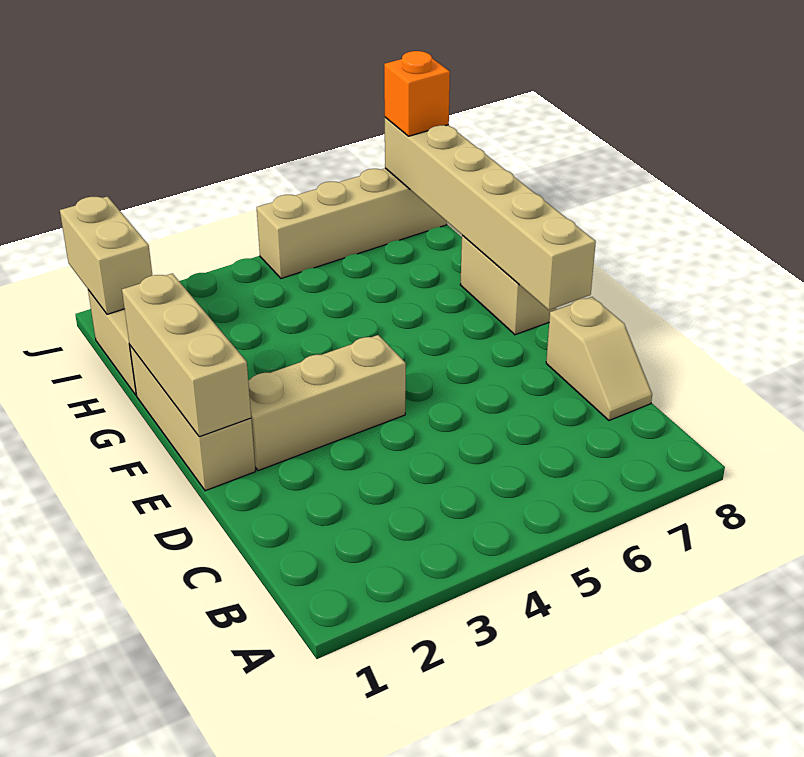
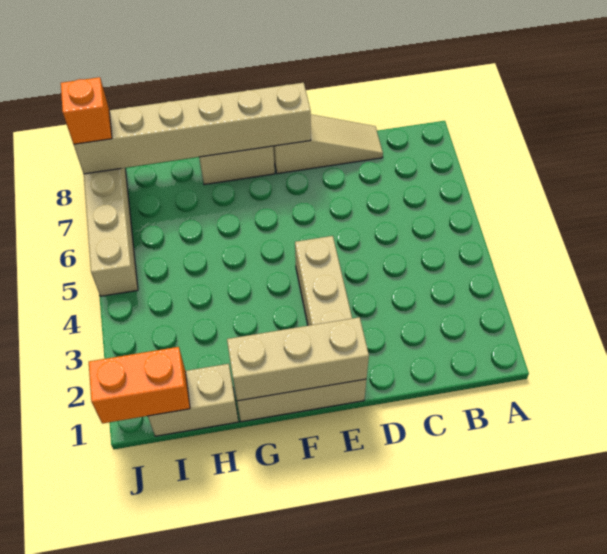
tan slope C8:D8 level 1 top D -> tan slope C8:E8 level 1 top E
tan brick I1:J1 level 2 -> orange brick I1:J1 level 2

